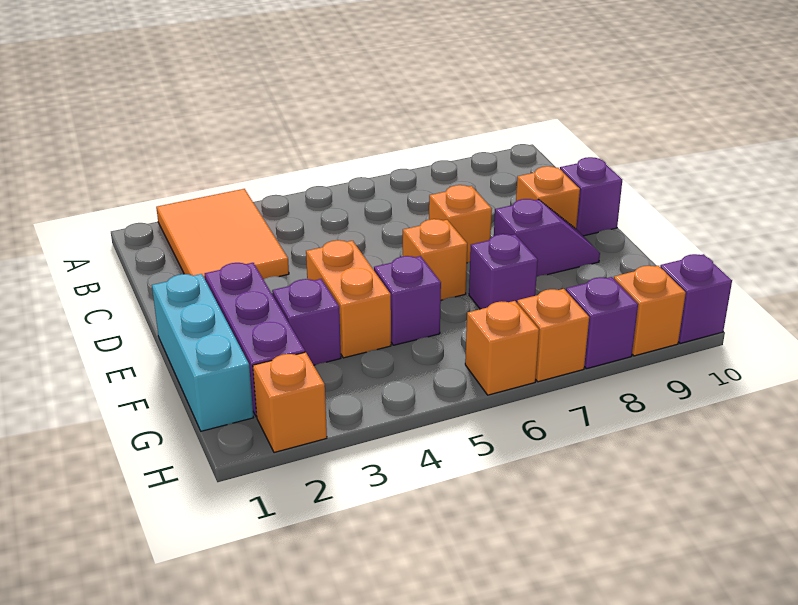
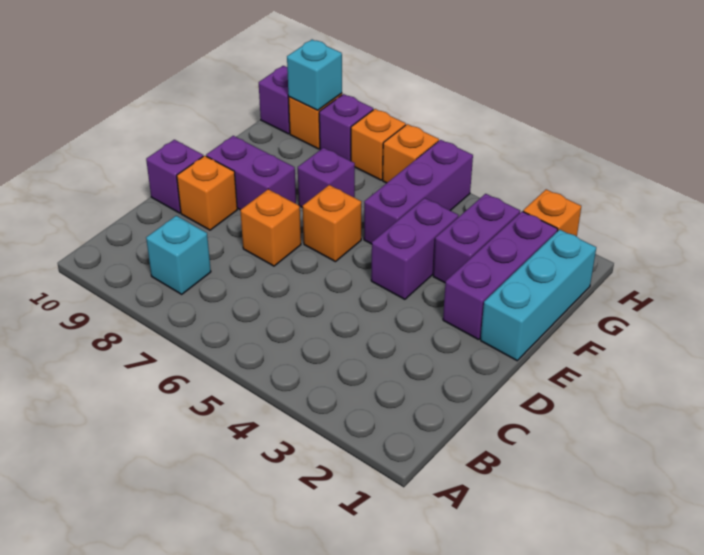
orange tile A2:C3 level 1 -> none
none -> cyan brick B8 level 1
orange brick E4:F4 level 1 -> purple brick E4:F4 level 1
purple slope E8:E9 level 1 top 8 -> purple brick E8:E9 level 1
purple brick F3 level 1 -> purple brick F3:G3 level 1
purple brick F5 level 1 -> purple brick F5:H5 level 1
none -> cyan brick H9 level 2

